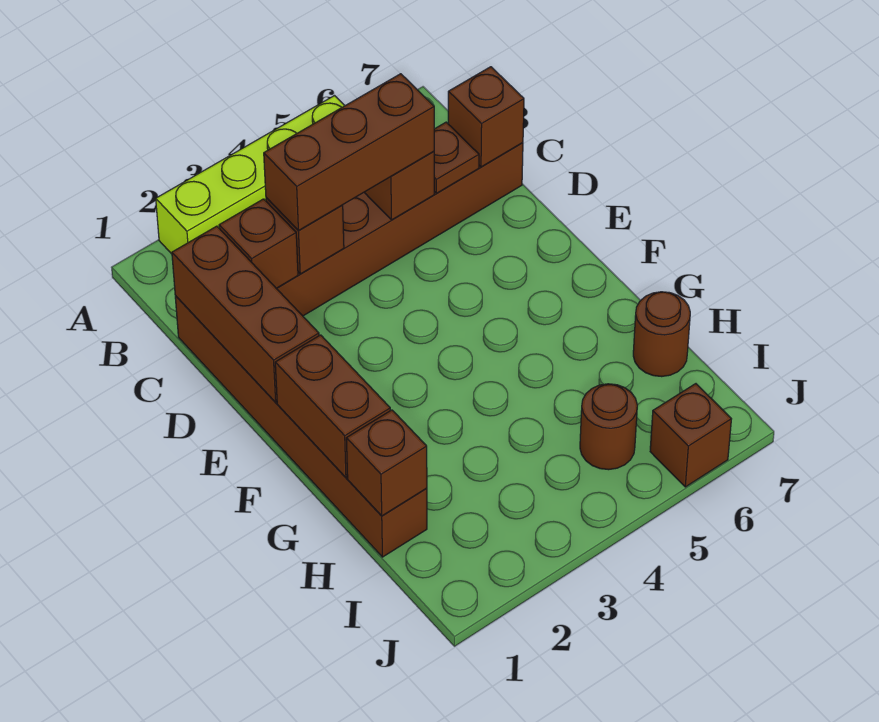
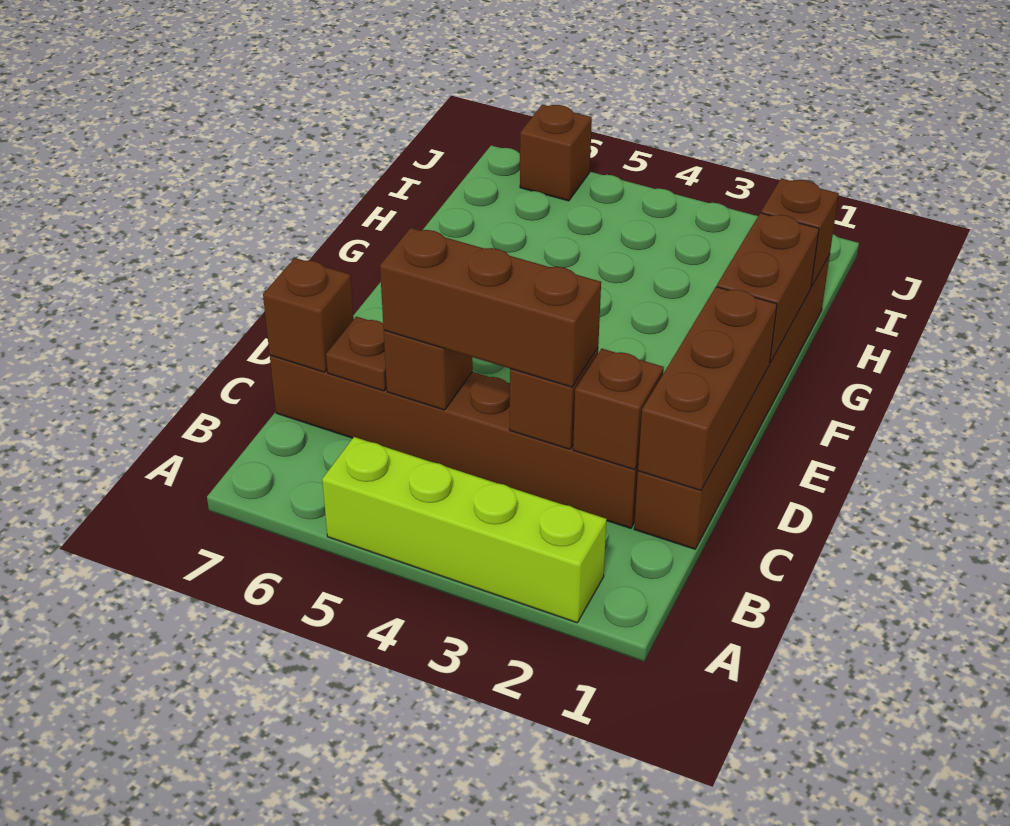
brown round brick H7 level 1 -> none
brown round brick I5 level 1 -> none

